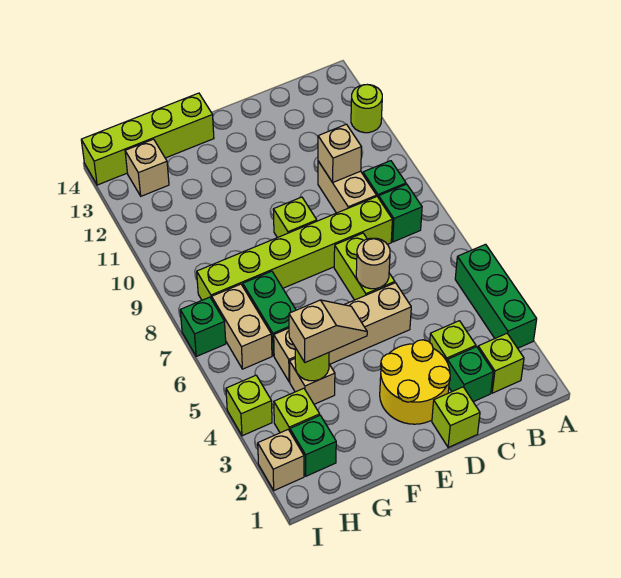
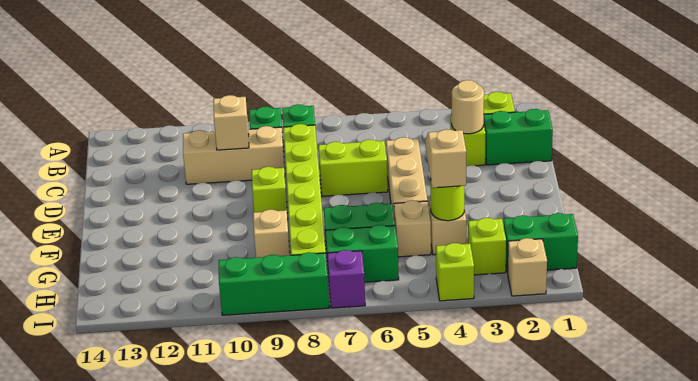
green brick A3:A5 level 1 -> green brick I8:I10 level 1
lime round brick A12 level 1 -> none
green brick C2 level 1 -> green brick C1:C2 level 1
tan brick C9:C10 level 1 -> tan brick C9:C11 level 1
lime brick D1 level 1 -> none
yellow round brick D2:E3 level 1 -> none
tan round brick D6 level 2 -> tan round brick C3 level 2
lime brick F14:I14 level 1 -> none
green brick H2 level 1 -> green brick H1:H2 level 1
tan brick H6:H7 level 1 -> green brick H6:H7 level 1
tan brick H13 level 1 -> tan brick G9 level 1
green brick I7 level 1 -> purple brick I7 level 1

